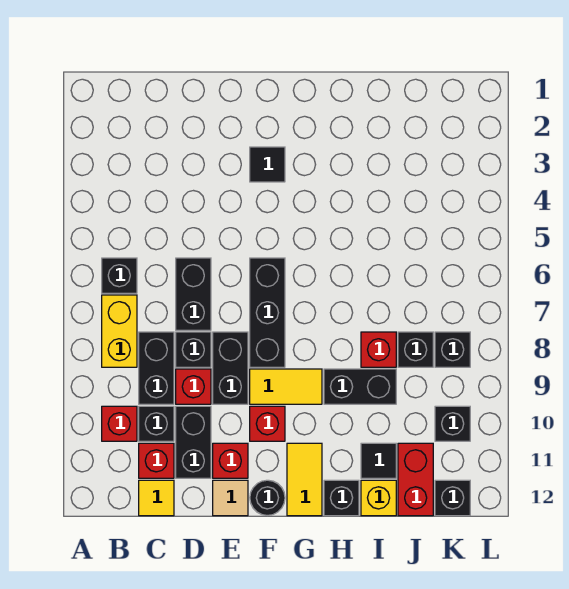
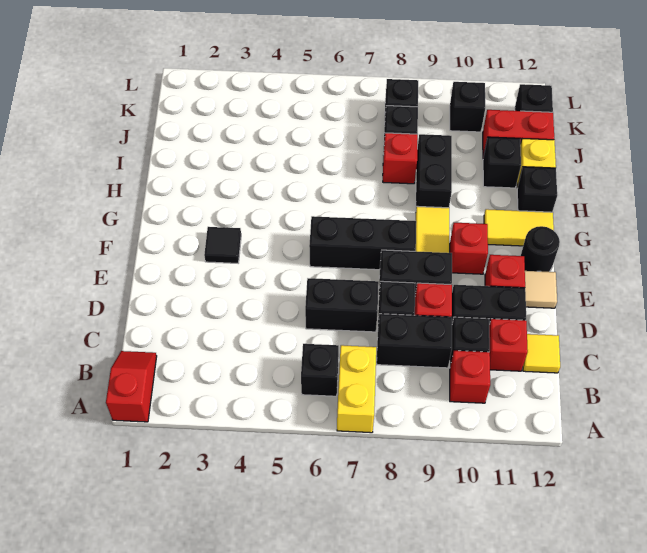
none -> red slope A1:B1 level 1 top A
yellow brick B7:B8 level 1 -> yellow brick A7:B7 level 1
black tile I11 level 1 -> black brick I11 level 1

